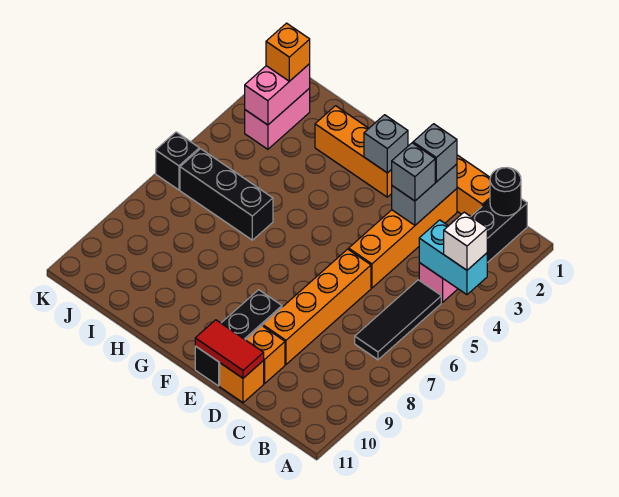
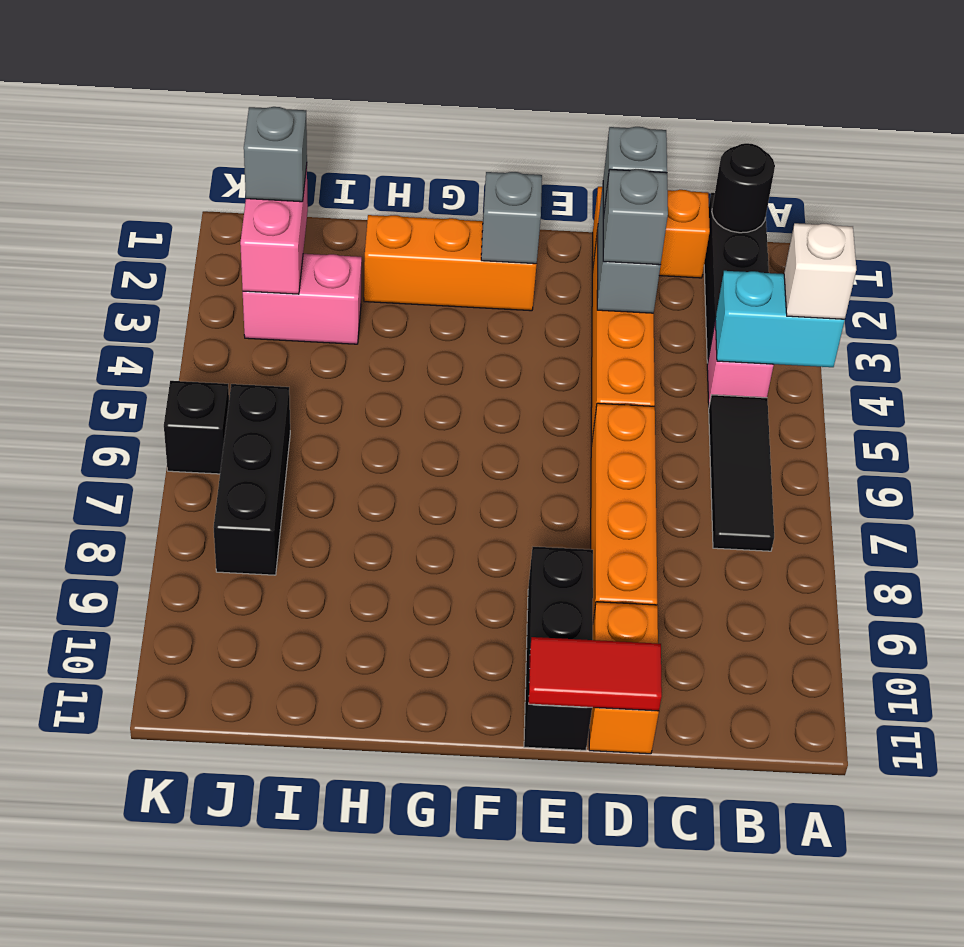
black brick H6:J6 level 1 -> black brick J6:J8 level 1
pink brick J2:J3 level 1 -> pink brick I3:J3 level 1
orange brick J2 level 3 -> grey brick J2 level 3

